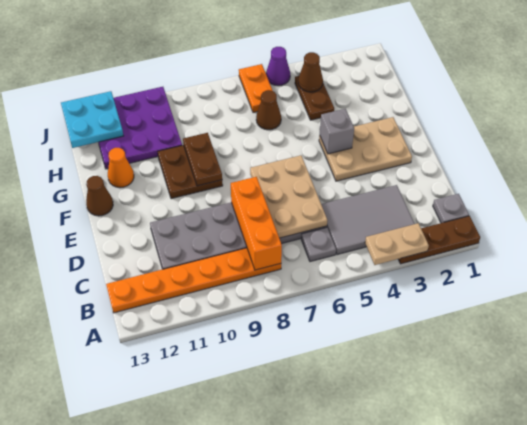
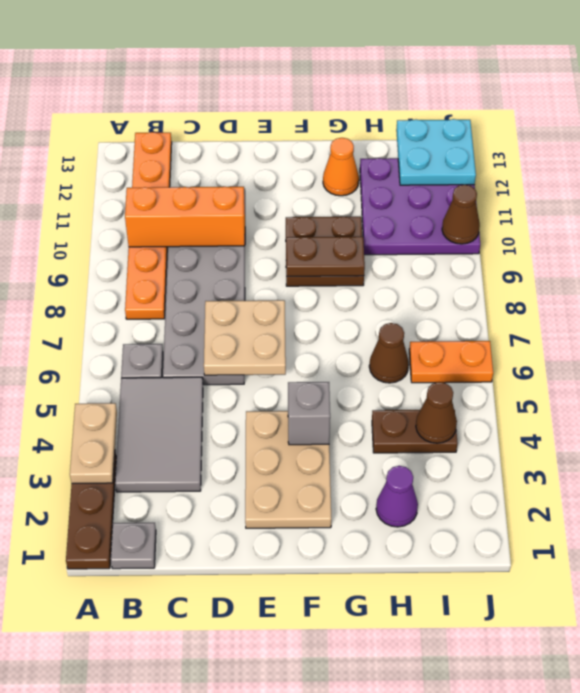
orange brick B8:D8 level 2 -> orange brick B10:D10 level 2
tan plate C6:E7 level 2 -> tan plate D6:E7 level 2
brown cone F13 level 1 -> brown cone J10 level 2
purple cone J5 level 1 -> purple cone H2 level 1

